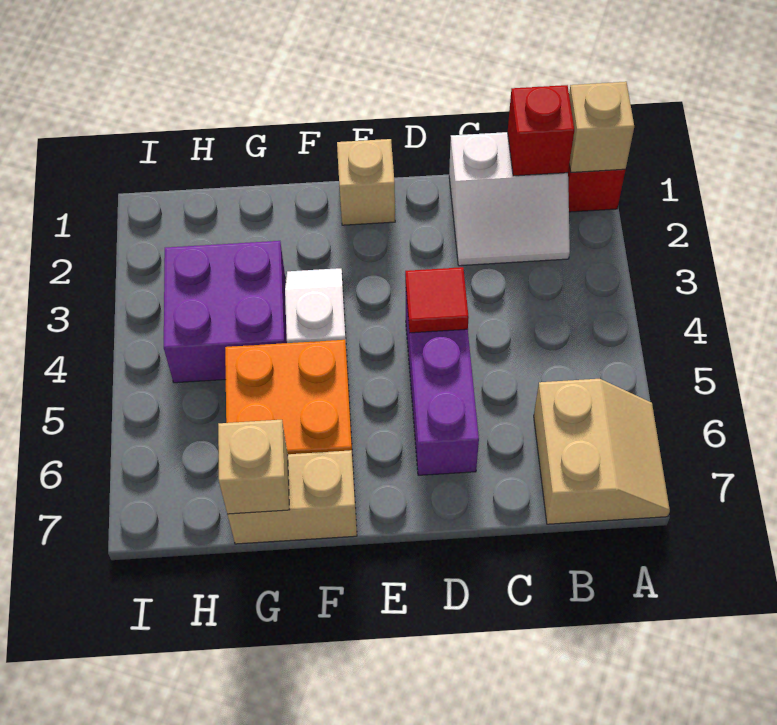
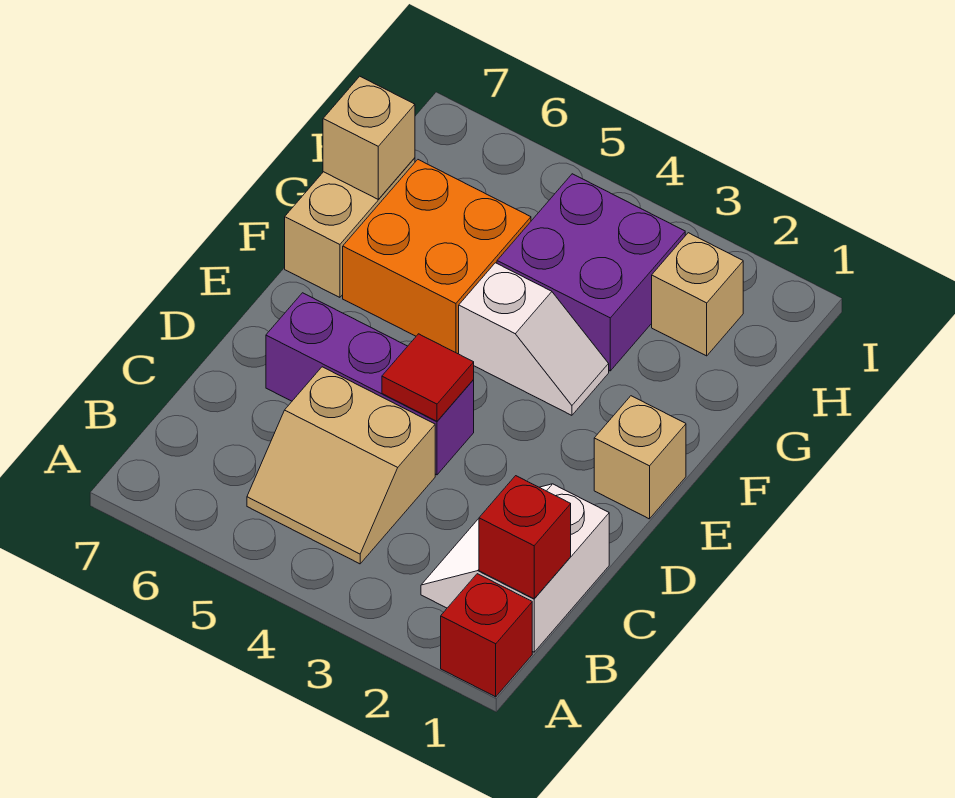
tan brick A1 level 2 -> tan brick H2 level 1
tan slope A6:B7 level 1 top B -> tan slope B4:C5 level 1 top C

